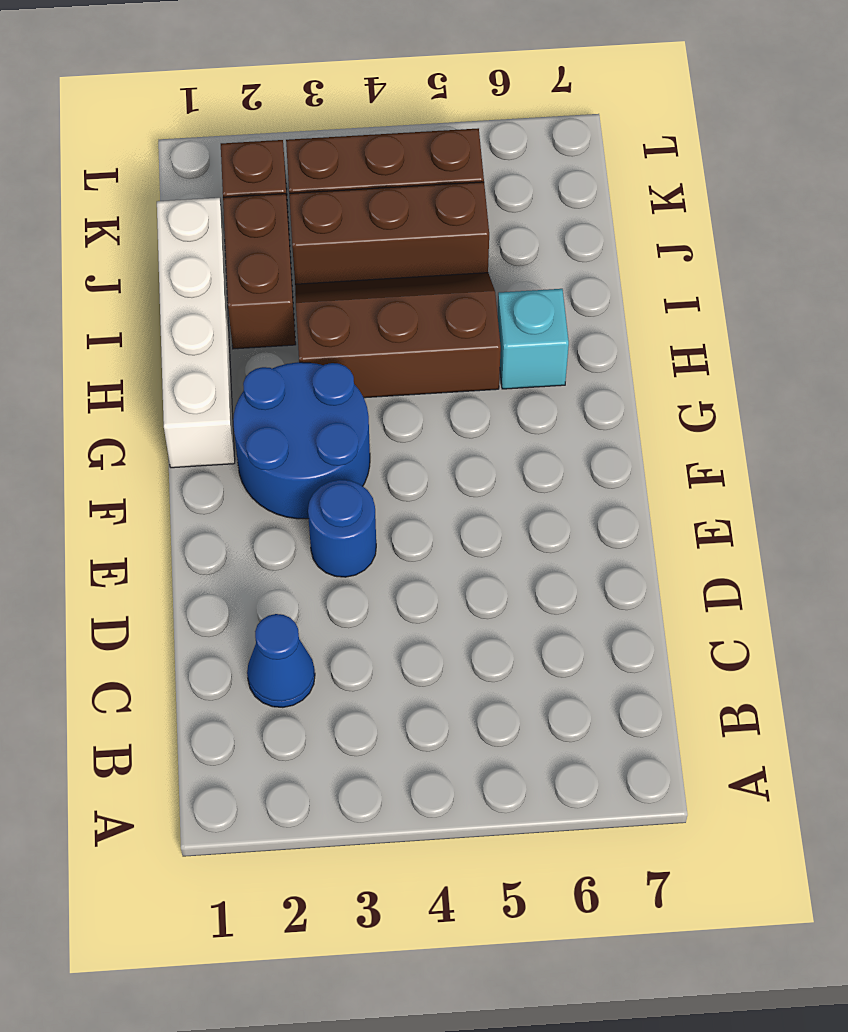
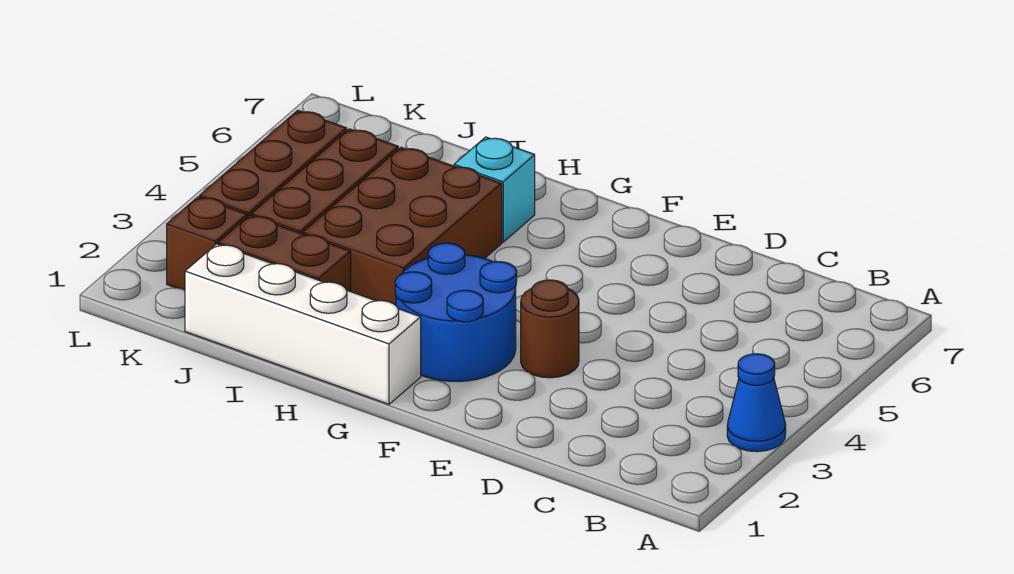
blue cone C2 level 1 -> blue cone A3 level 1
blue round brick E3 level 1 -> brown round brick E3 level 1
brown slope H3:I5 level 1 top H -> brown brick H3:I5 level 1

